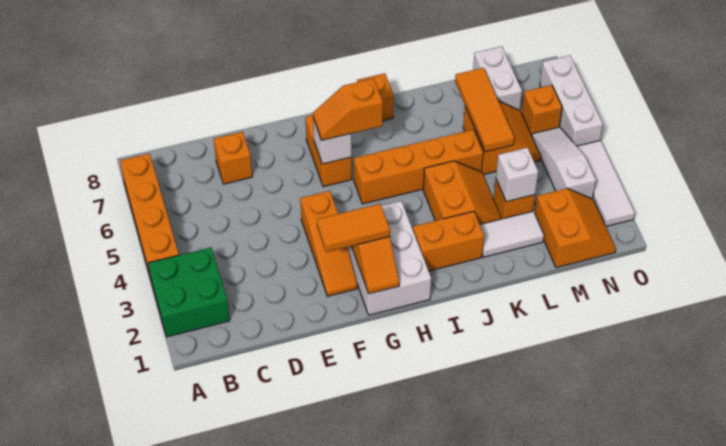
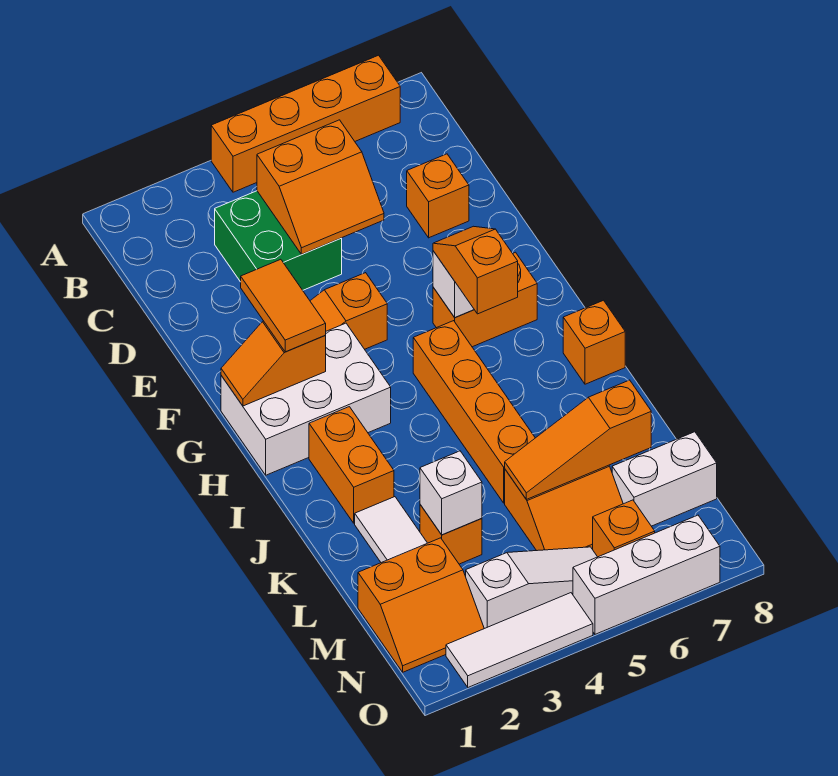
green brick A2:B3 level 1 -> green brick C3:D4 level 1
orange slope J3:K4 level 1 top J -> orange slope C4:D5 level 2 top C
orange tile L5:L7 level 2 -> orange slope L5:L7 level 2 top 7

